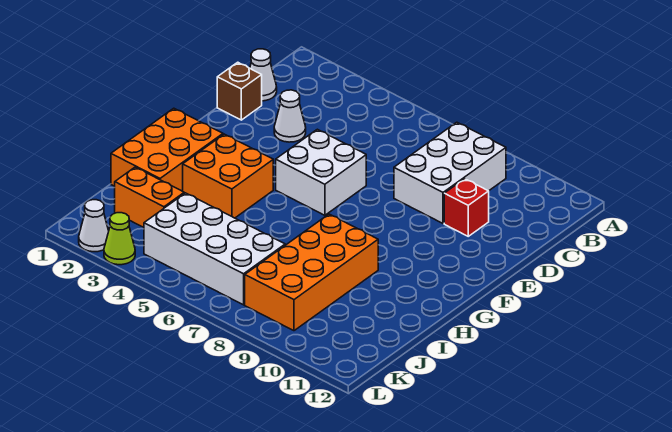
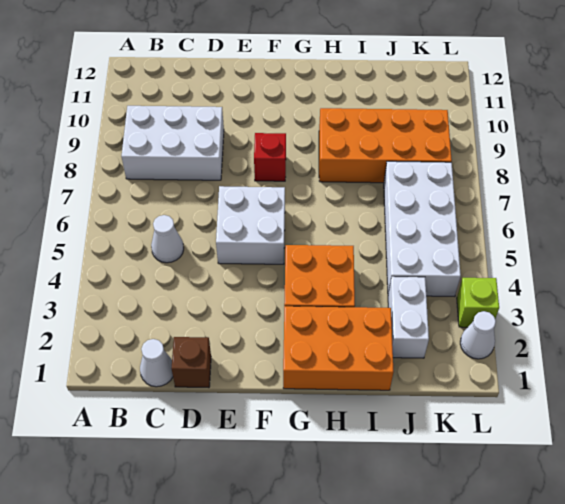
white cone D3 level 1 -> white cone C5 level 1
red brick D10 level 1 -> red brick F8 level 1
orange brick J2:J3 level 1 -> white brick J2:J3 level 1
lime cone L3 level 1 -> lime brick L3 level 1

